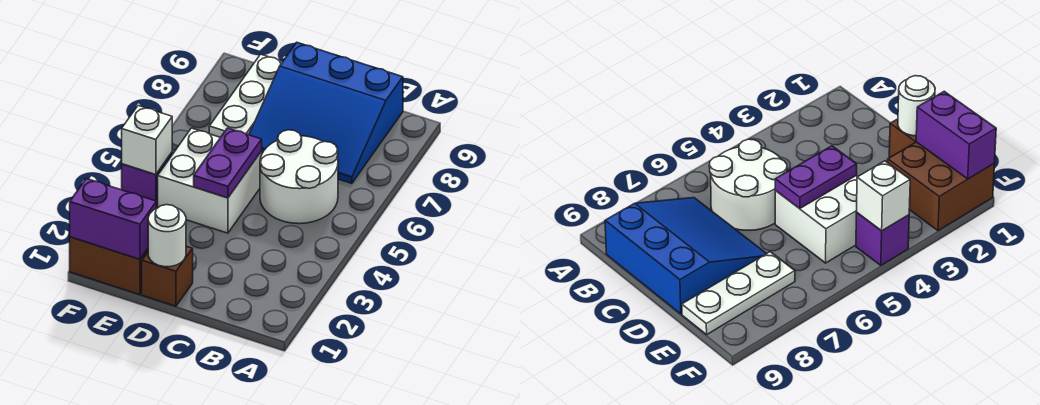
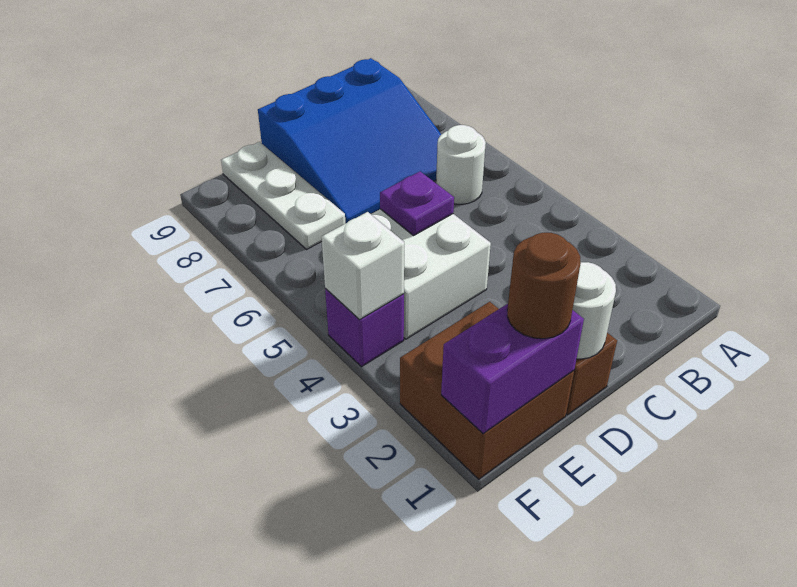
white round brick B5:C6 level 1 -> white round brick B6 level 1
purple plate D4:D5 level 2 -> purple plate D5 level 2
none -> brown round brick E1 level 3

